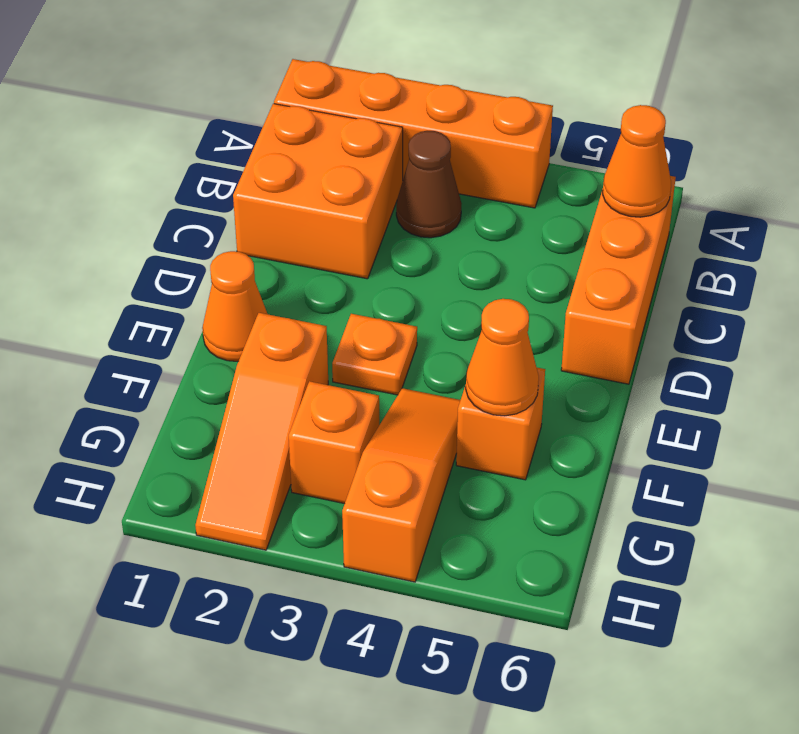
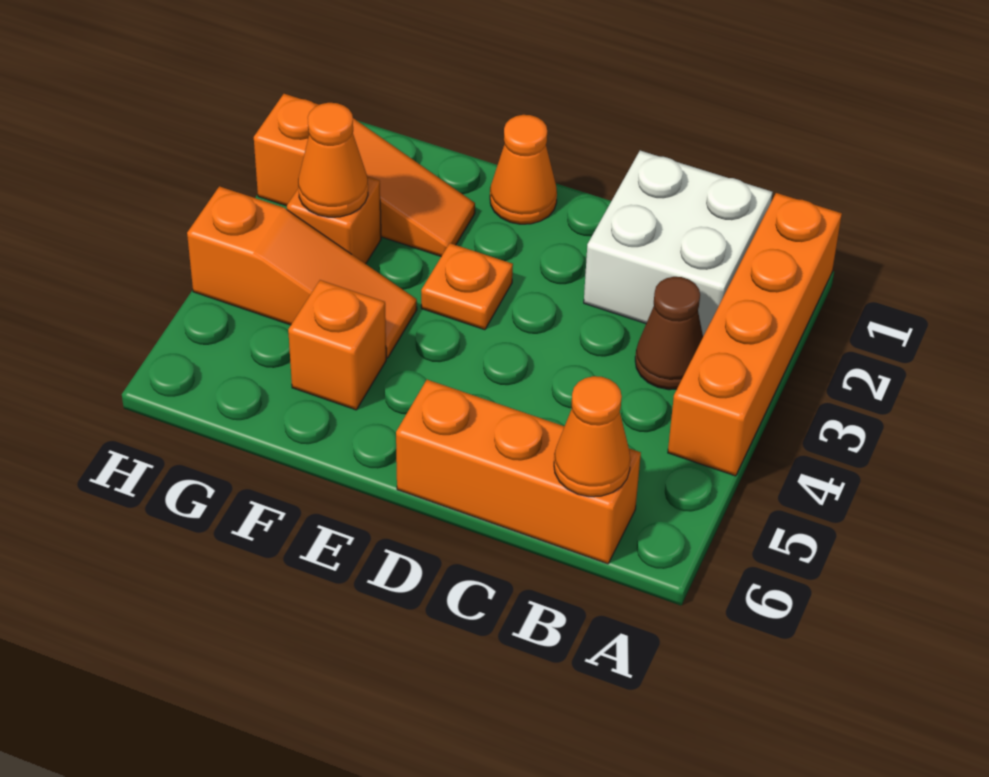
orange brick B1:C2 level 1 -> white brick B1:C2 level 1
orange slope F2:H2 level 1 top F -> orange slope F2:H2 level 1 top H
orange cone F5 level 2 -> orange cone G3 level 2

